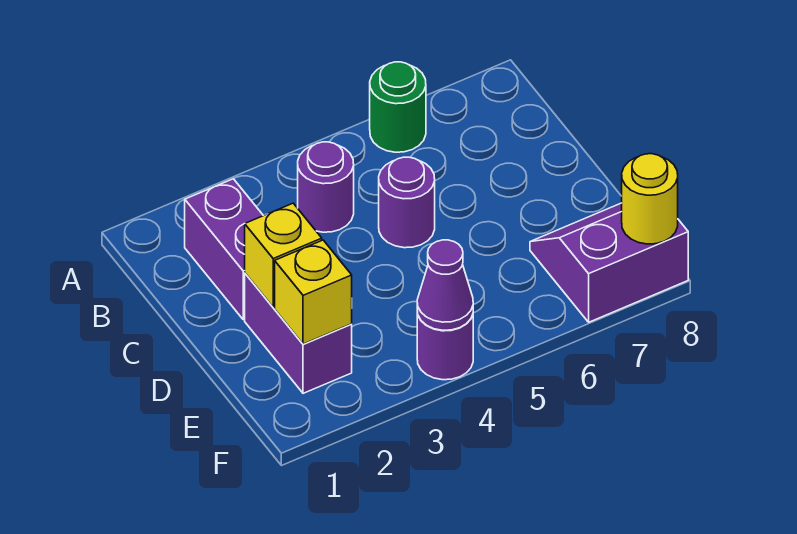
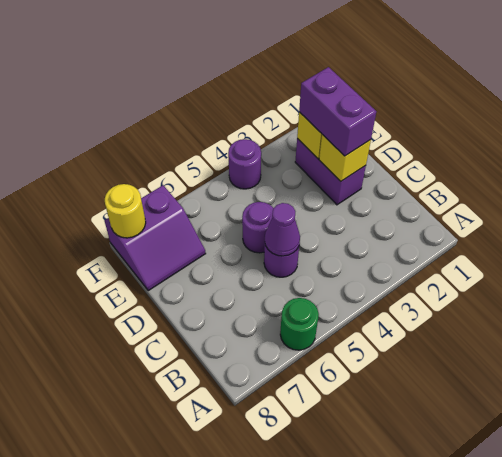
purple brick B2:C2 level 1 -> purple brick D2:E2 level 3
purple round brick B4 level 1 -> purple round brick D5 level 1
purple cone F4 level 2 -> purple cone C5 level 2

